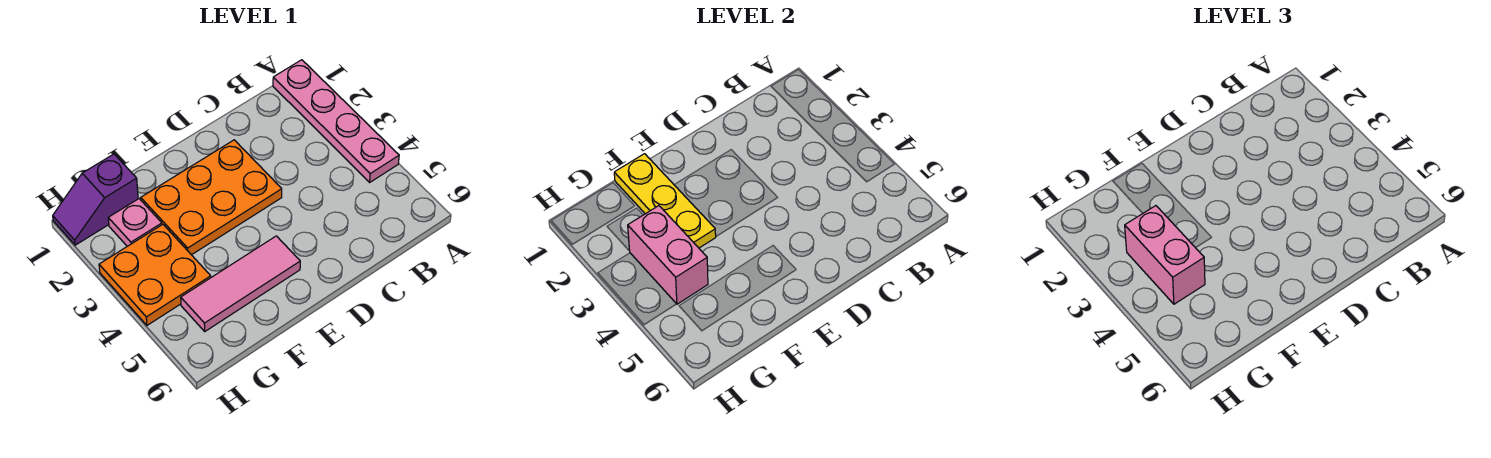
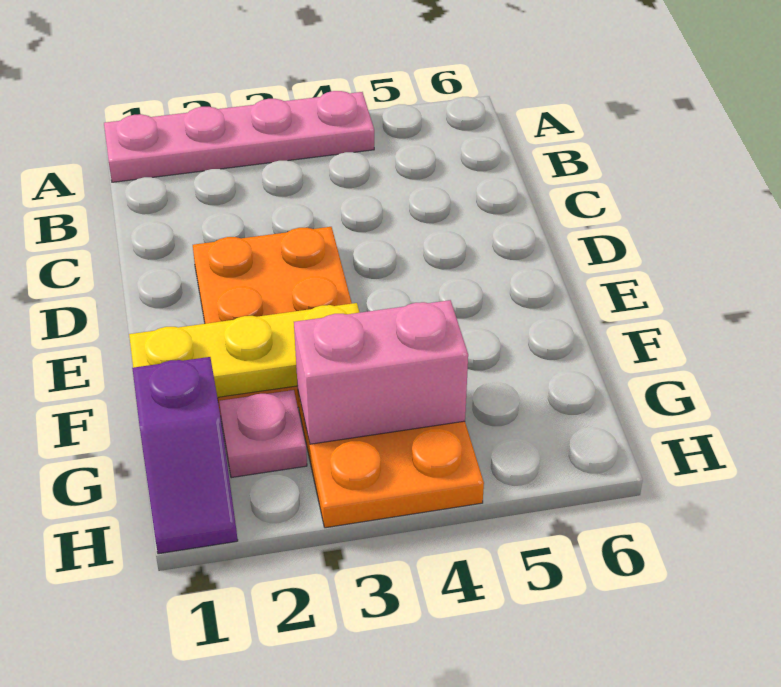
pink tile E5:G5 level 1 -> none
pink brick G3:G4 level 3 -> none

